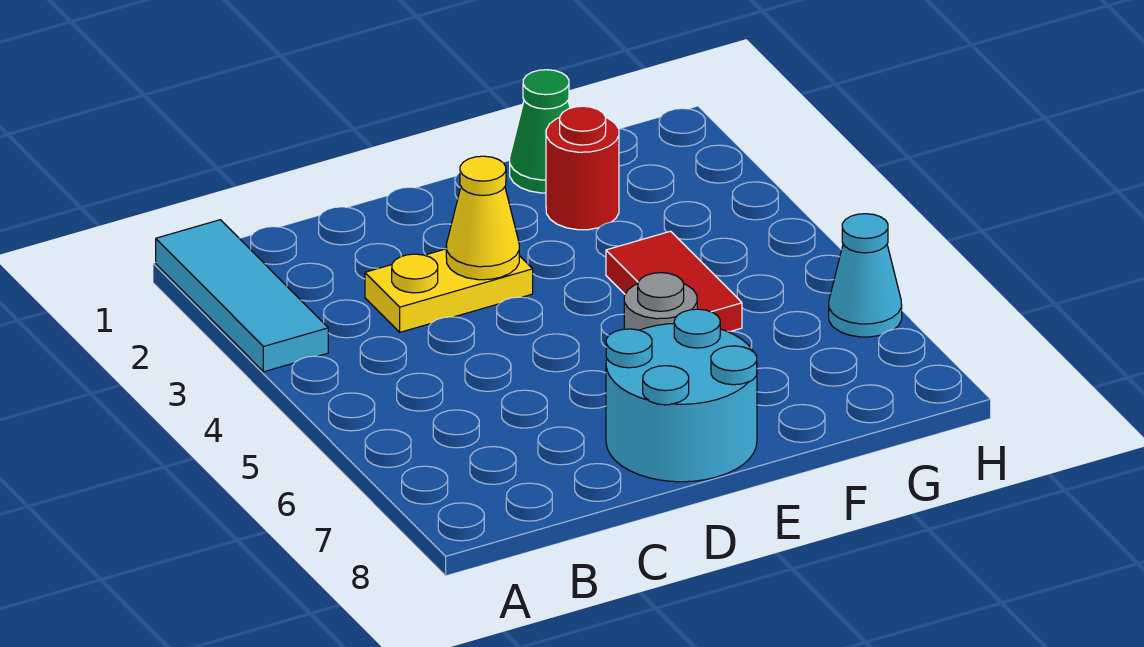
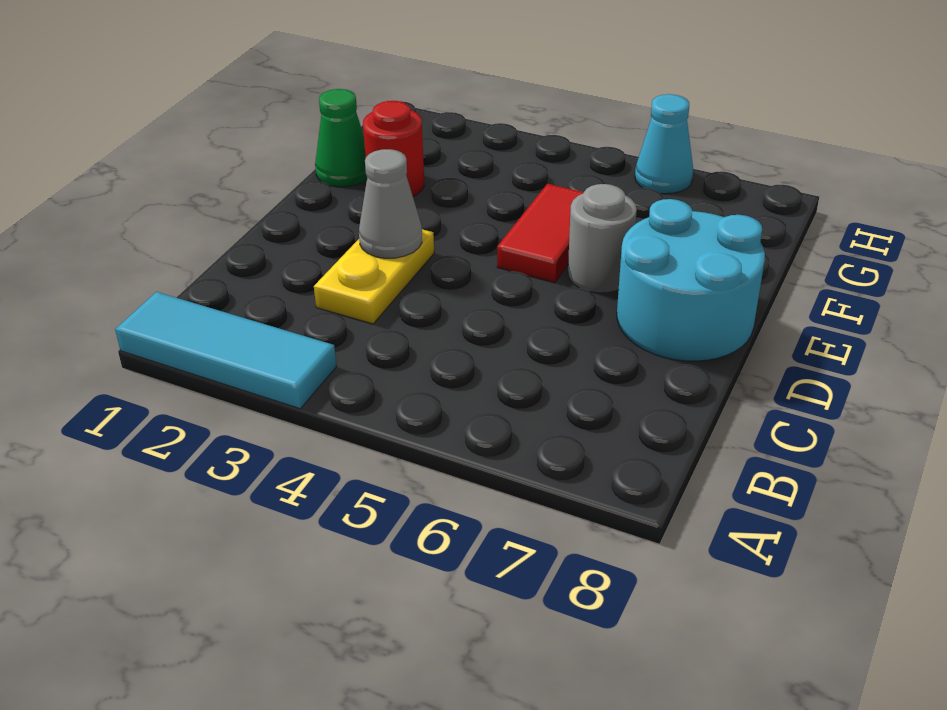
yellow cone D3 level 2 -> grey cone D3 level 2
red tile F4:F5 level 1 -> red tile E5:F5 level 1

